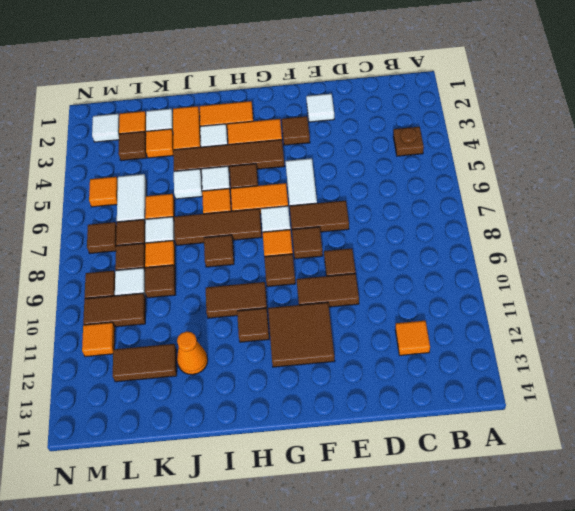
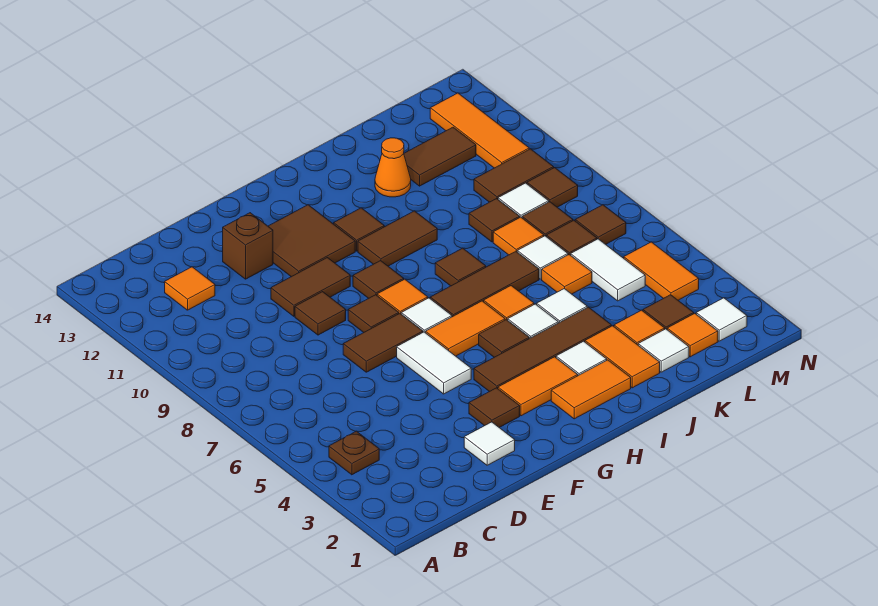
none -> brown brick E12 level 1
orange tile M5 level 1 -> orange tile M4:M5 level 1
orange tile M11 level 1 -> orange tile M11:M13 level 1

